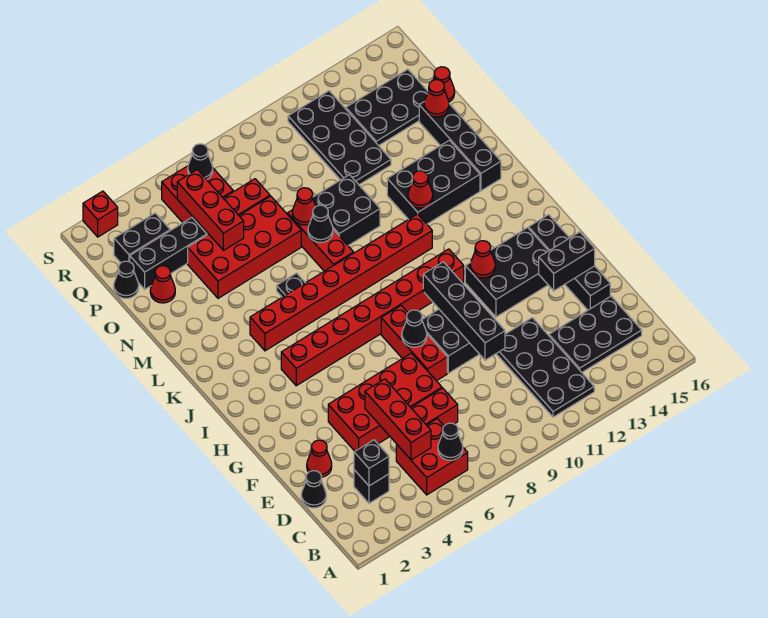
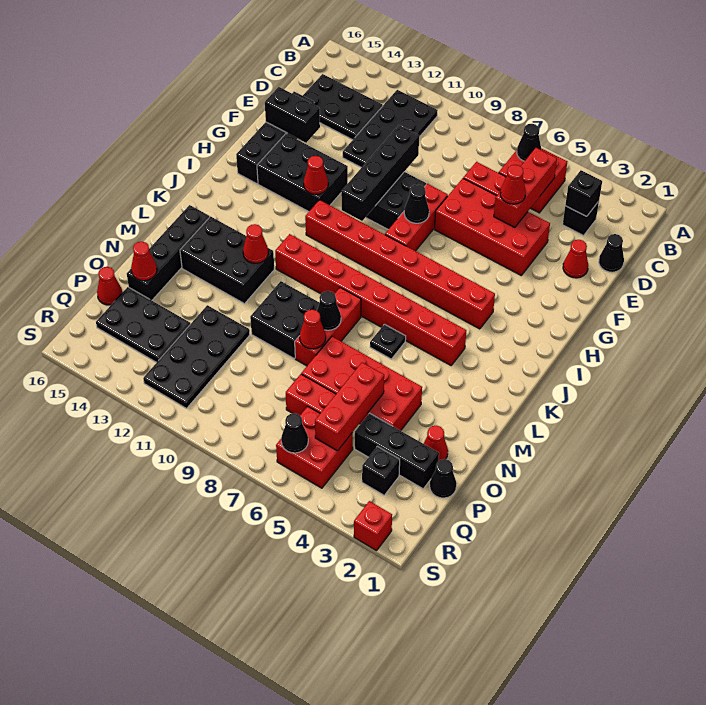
none -> red cone E5 level 3
black brick Q2:Q3 level 1 -> black brick Q3 level 1

